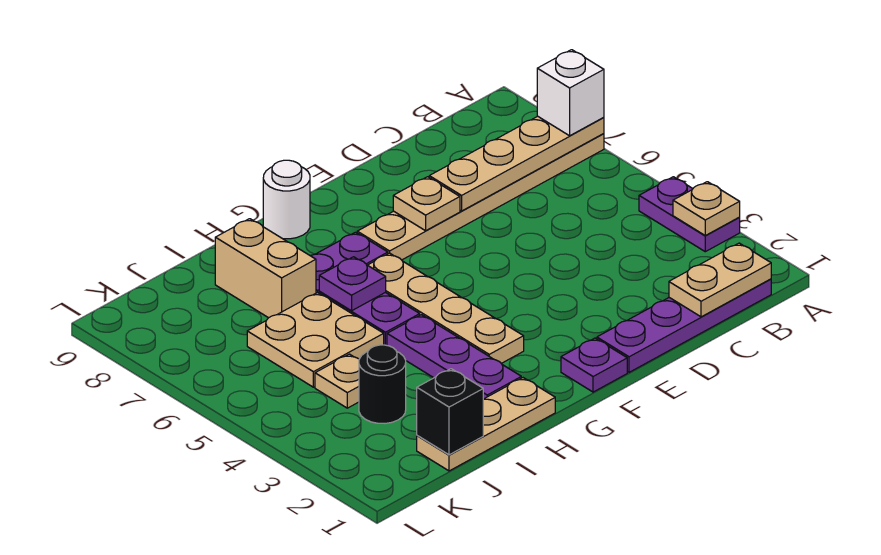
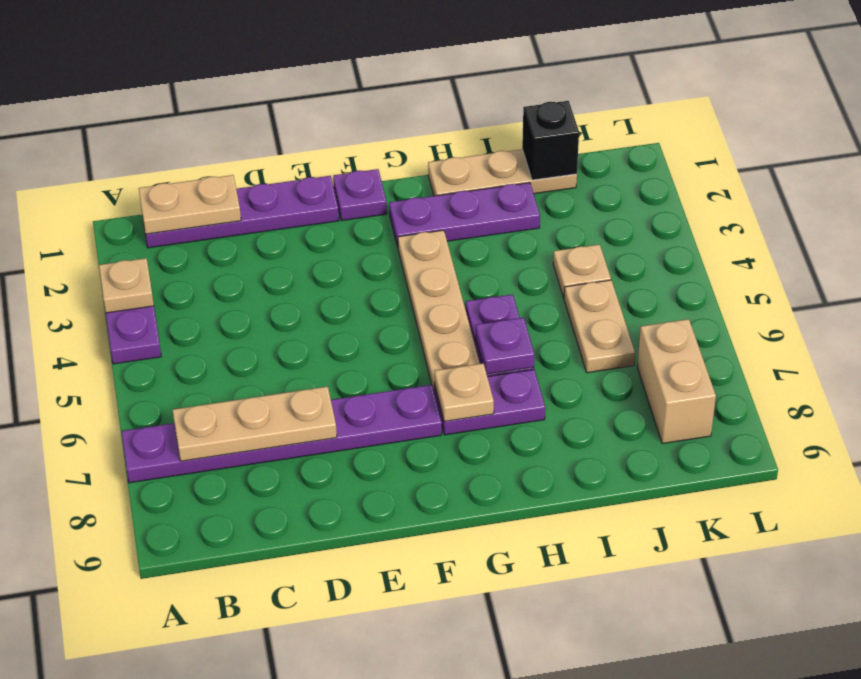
tan plate A7:F7 level 1 -> purple plate A7:F7 level 1
tan plate A7:D7 level 2 -> tan plate B7:D7 level 2
white brick A7 level 3 -> none
tan plate E7 level 2 -> tan plate G7 level 2
white round brick G9 level 1 -> none
purple plate H2:H4 level 1 -> purple plate G2:I2 level 1
tan plate I5:J6 level 1 -> tan plate J5:J6 level 1
tan brick I7:I8 level 1 -> tan brick K7:K8 level 1
black round brick J3 level 1 -> none

